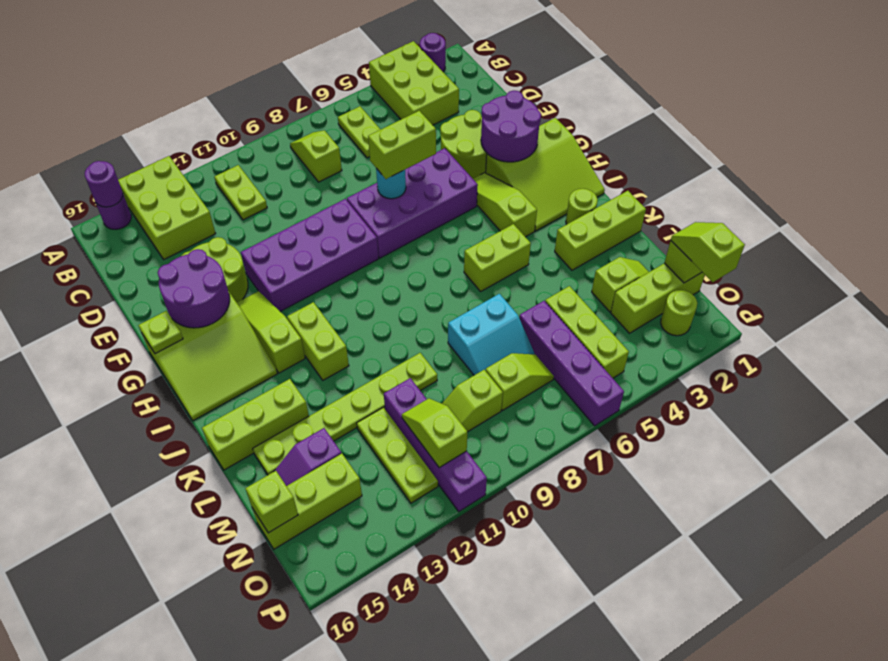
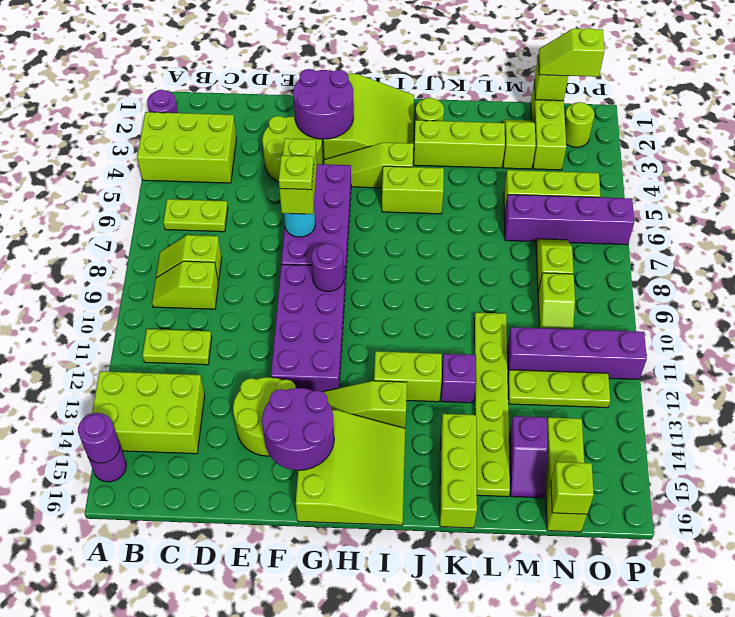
none -> purple round brick G9 level 2
lime plate G16 level 2 -> lime plate F7 level 4
lime brick J5:J6 level 1 -> lime brick I5:J5 level 1
lime brick K1:K3 level 1 -> lime brick J3:L3 level 1
none -> purple brick K12 level 1
cyan slope L7:M8 level 1 top L -> none
lime slope N11:O11 level 2 top O -> lime slope B9:C9 level 1 top C

